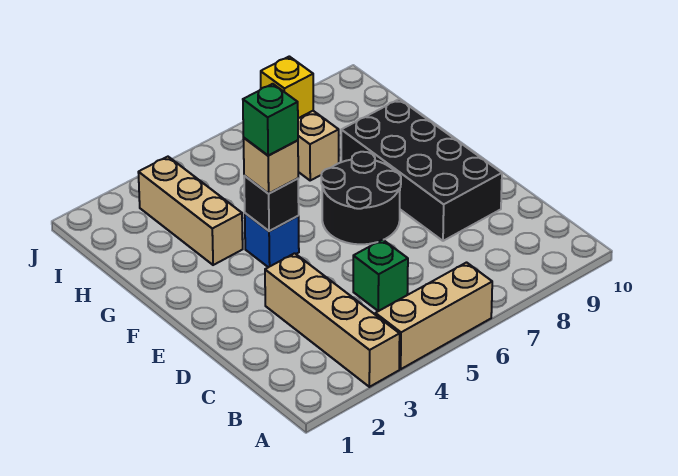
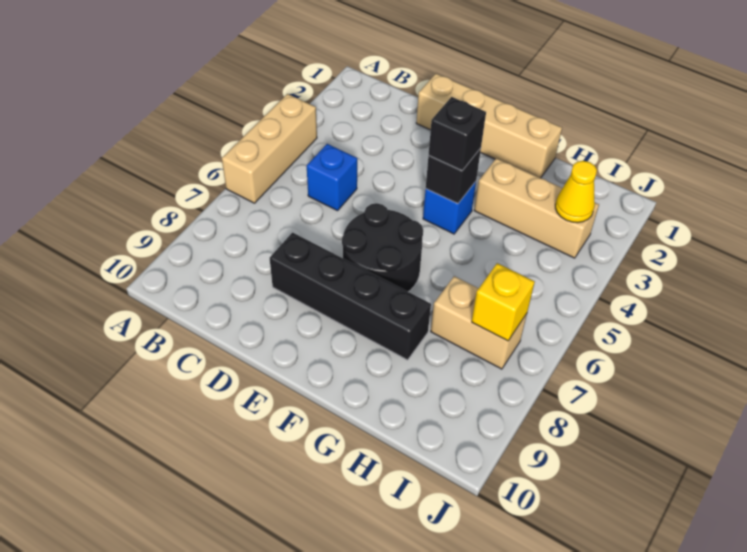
tan brick A3:D3 level 1 -> tan brick D1:G1 level 1
green brick C5 level 1 -> blue brick C5 level 1
black brick D8:G9 level 1 -> black brick D8:G8 level 1
tan brick F4 level 3 -> black brick F4 level 3
green brick F4 level 4 -> none
none -> yellow cone I3 level 2

